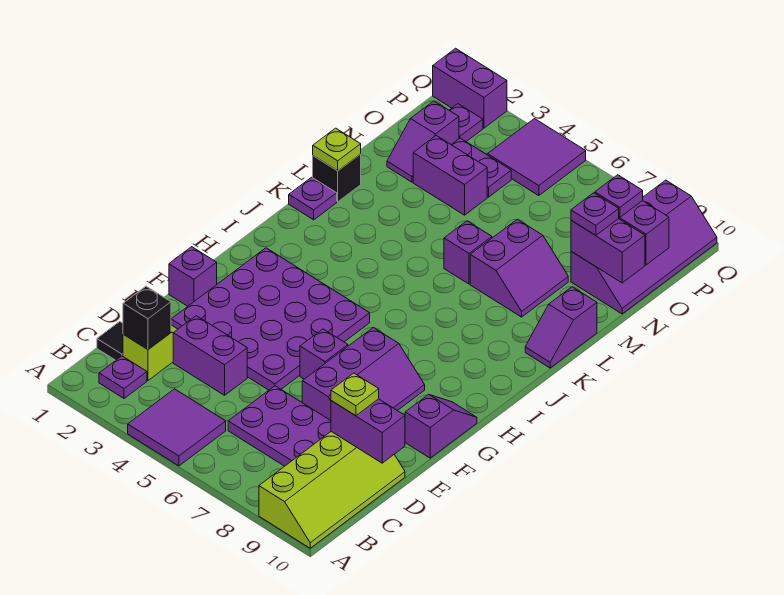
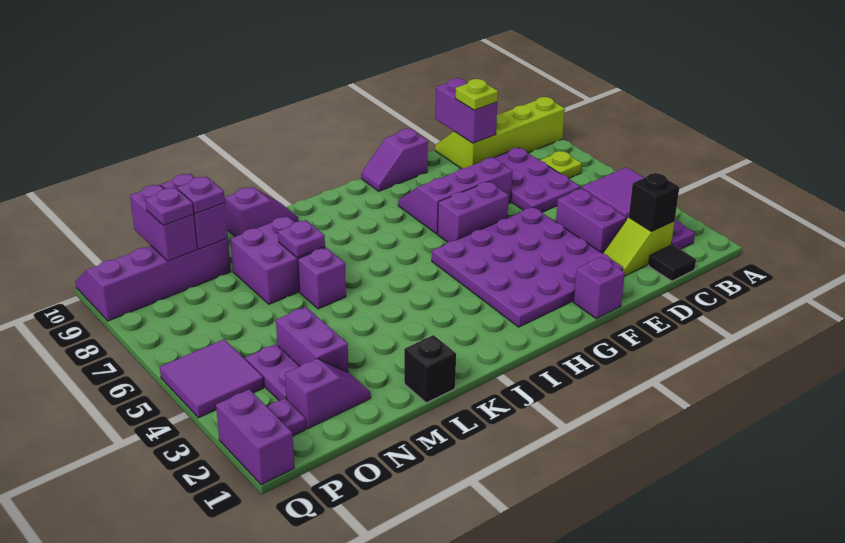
purple brick F6 level 1 -> purple brick F6:G6 level 1
purple plate K1 level 1 -> purple plate L7 level 2
lime plate L1 level 2 -> lime plate B7 level 1
purple slope L7:M8 level 1 top 7 -> purple brick L7:M8 level 1

